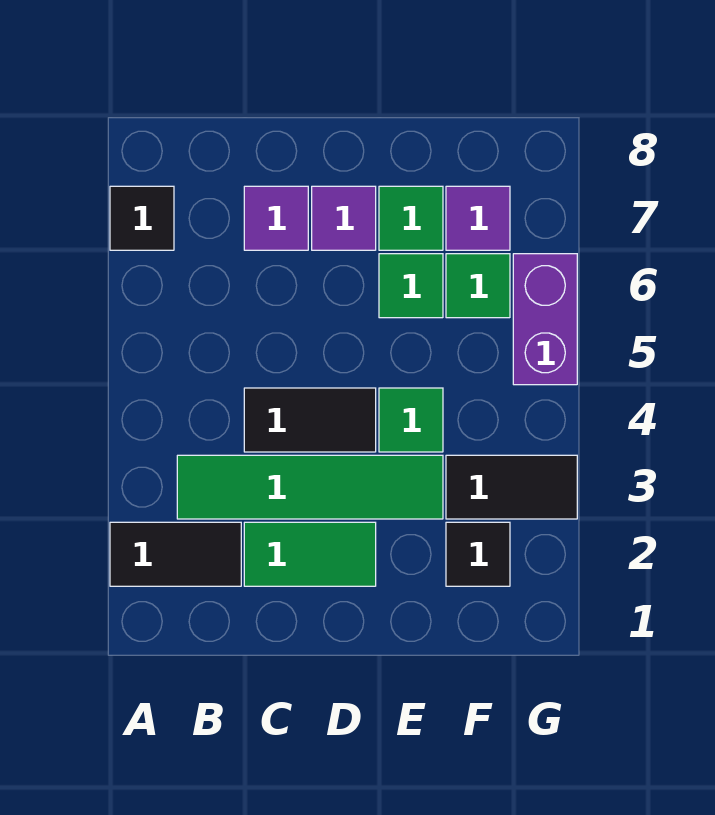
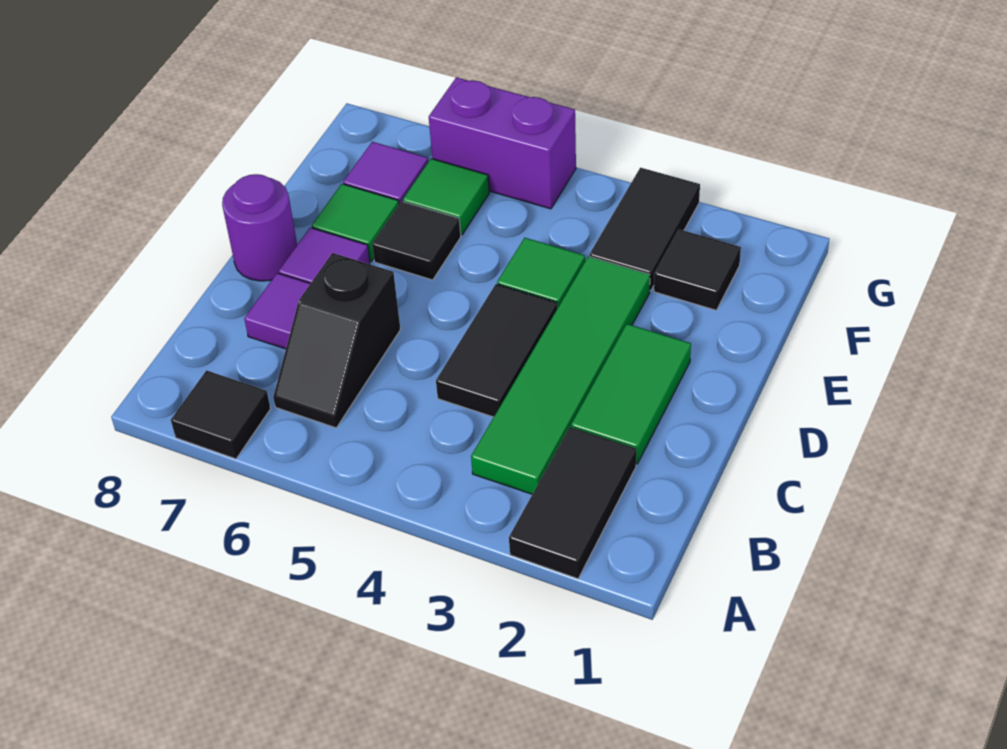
none -> black slope B6:C6 level 1 top C
none -> purple round brick D8 level 1
green tile E6 level 1 -> black tile E6 level 1

